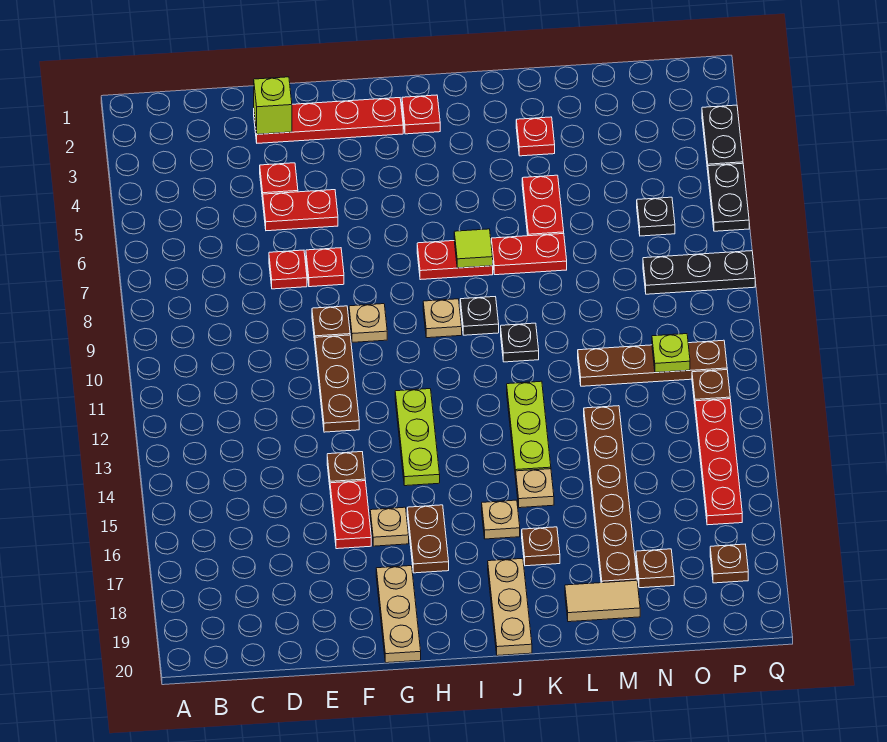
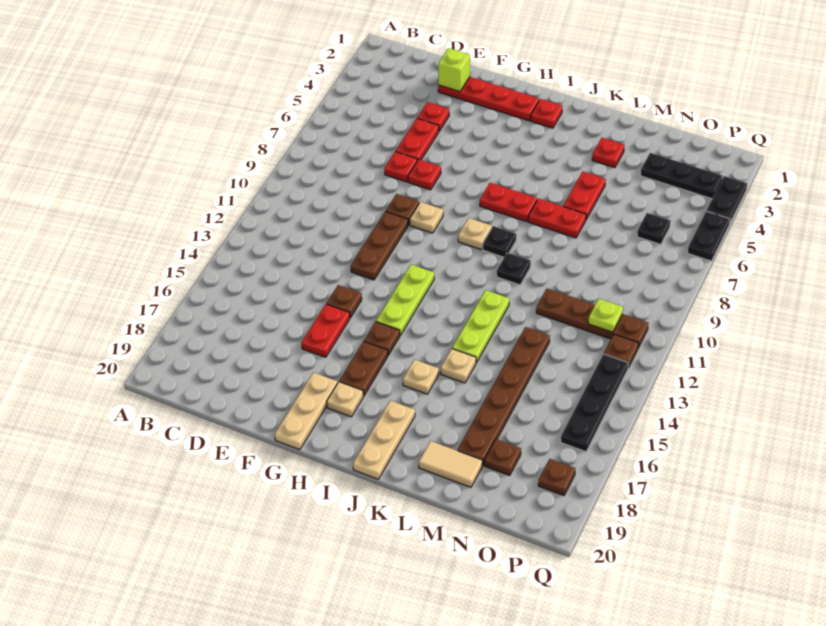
red plate E5:F5 level 1 -> red plate E5:E6 level 1
tan plate G16 level 1 -> tan plate H18 level 1
lime tile J7 level 2 -> none
brown plate K17 level 1 -> brown plate H15 level 1
black plate O8:Q8 level 1 -> black plate N3:P3 level 1
red plate P13:P16 level 1 -> black plate P13:P16 level 1

